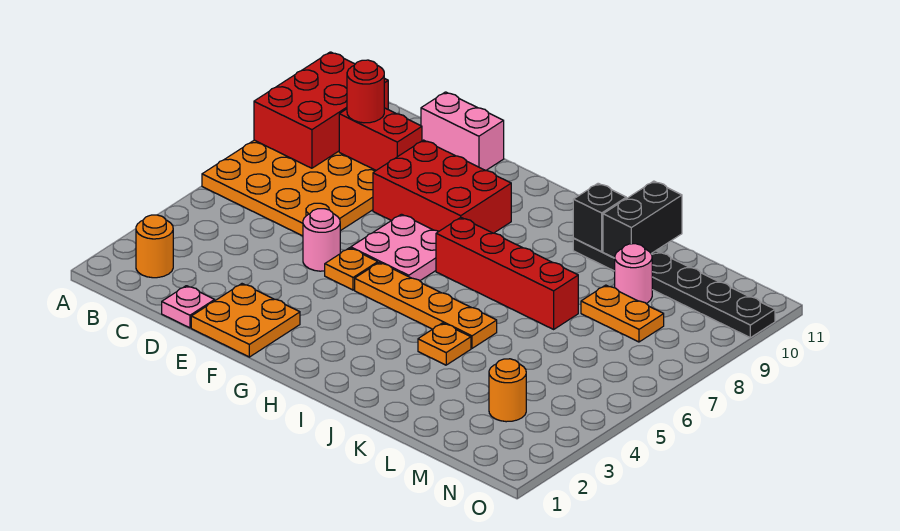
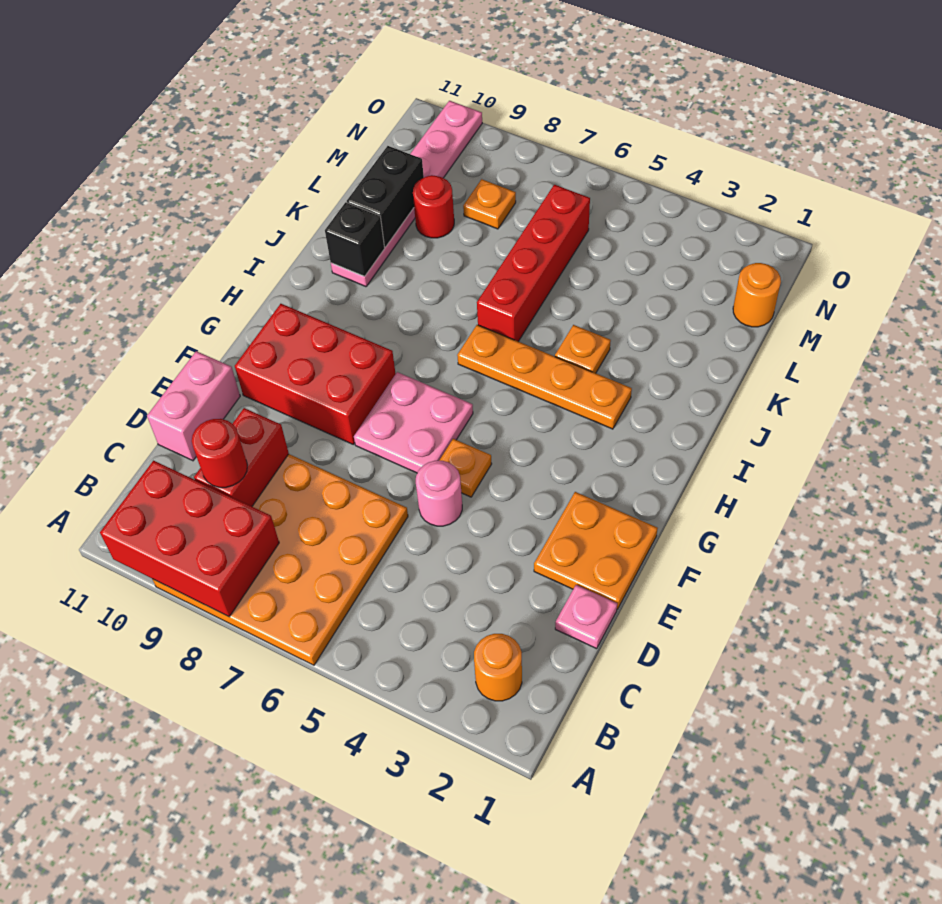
red brick E8:G9 level 1 -> red brick F8:G10 level 1
orange plate G5:J5 level 1 -> orange plate I3:I6 level 1
red brick H7:K7 level 1 -> red brick J6:M6 level 1
black plate J10:O10 level 1 -> pink plate J10:O10 level 1
black brick K10:K11 level 2 -> black brick K10:L10 level 2
orange plate L8:M8 level 1 -> orange plate M8 level 1
pink round brick L9 level 1 -> red round brick L9 level 1
orange round brick M3 level 1 -> orange round brick M1 level 1

